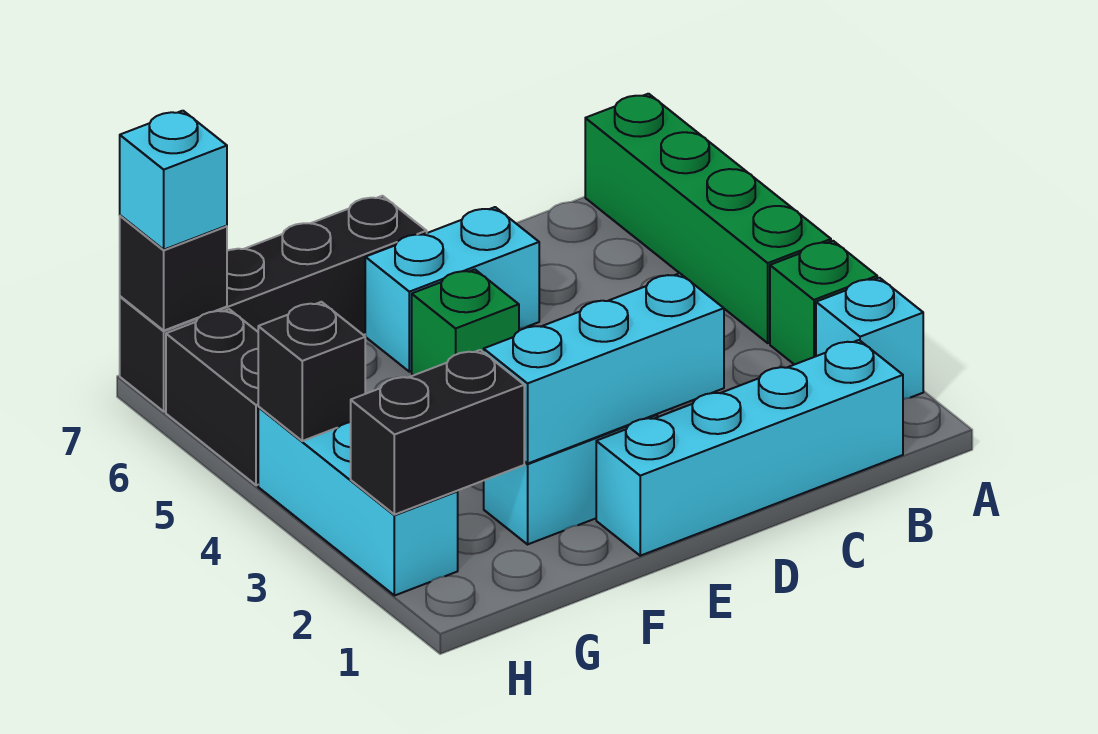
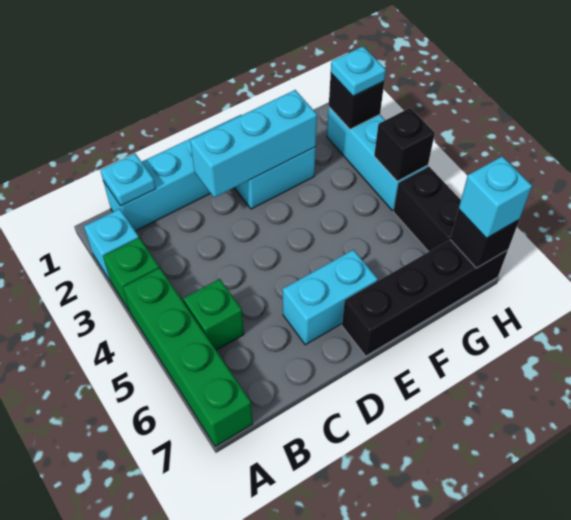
none -> cyan plate B1 level 2
green brick E5 level 1 -> green brick B5 level 1
black brick G2:H2 level 2 -> black brick H2 level 2
none -> cyan plate H2 level 3

